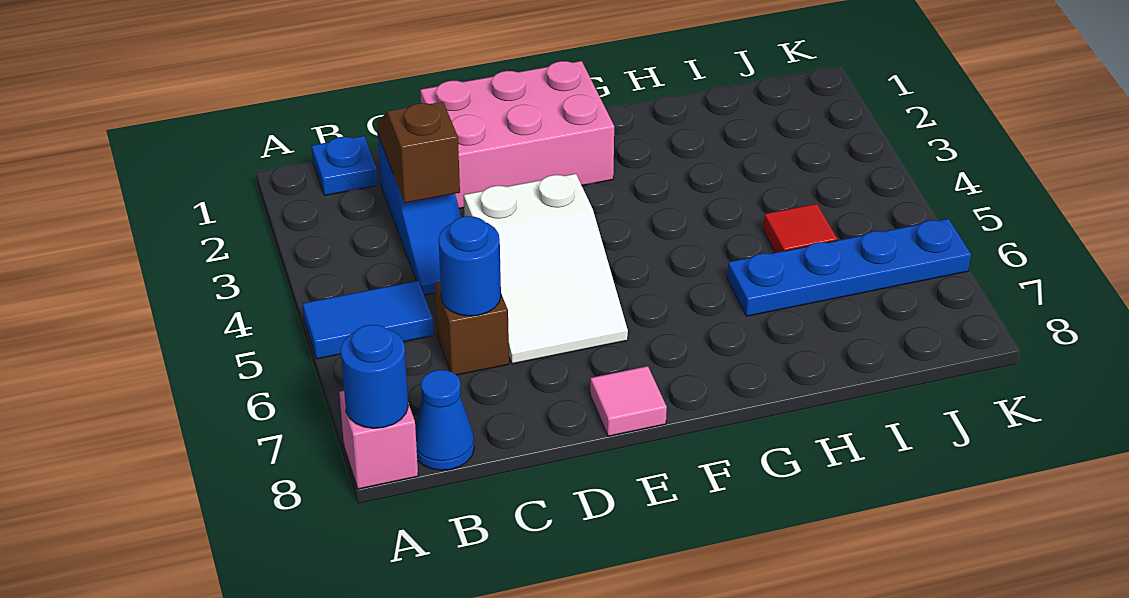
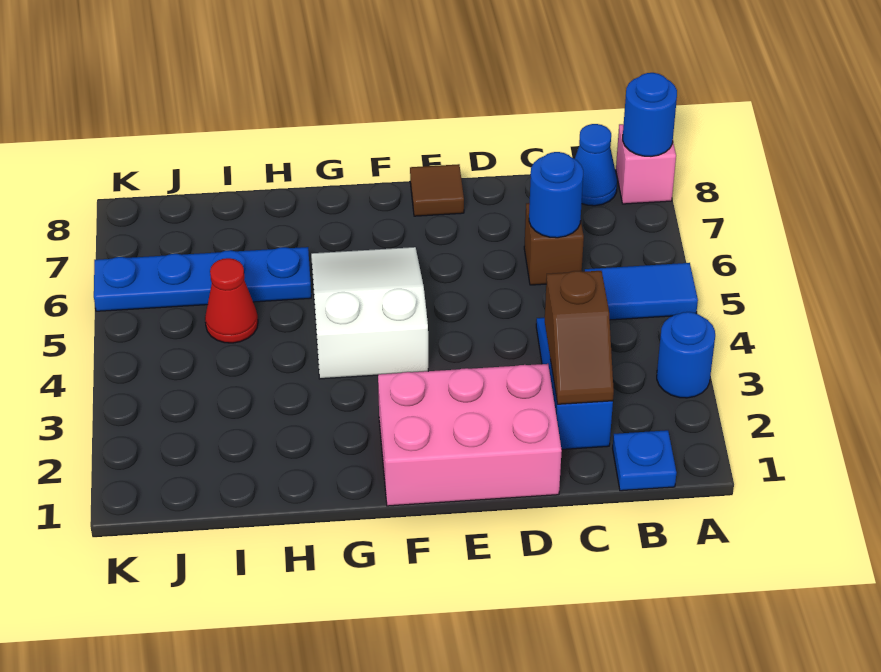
none -> blue round brick A3 level 1
white slope D4:E6 level 1 top 4 -> white slope F4:G6 level 1 top 4
pink tile E8 level 1 -> brown tile E8 level 1
red tile I5 level 1 -> red cone I5 level 1

